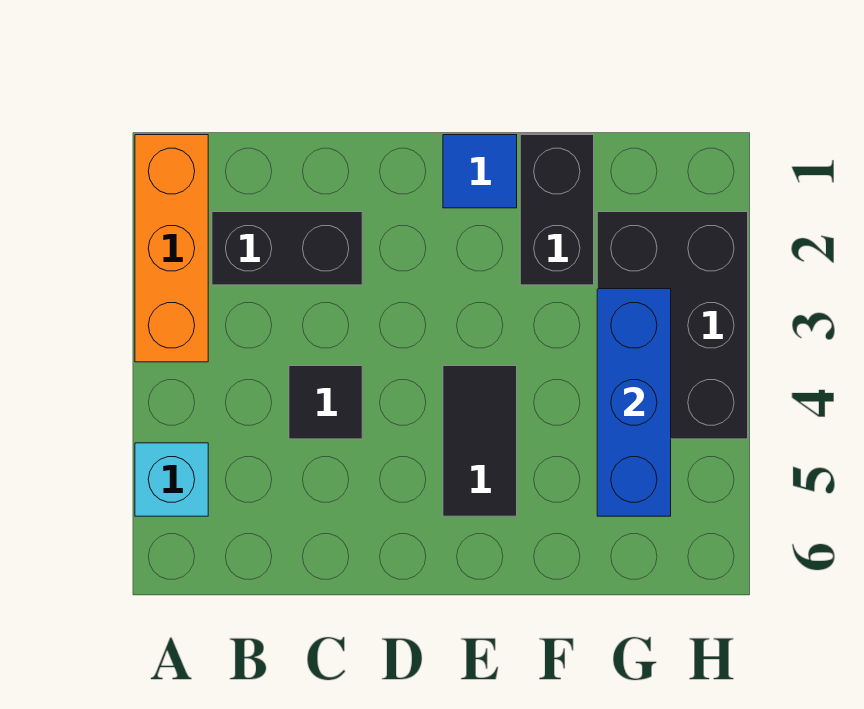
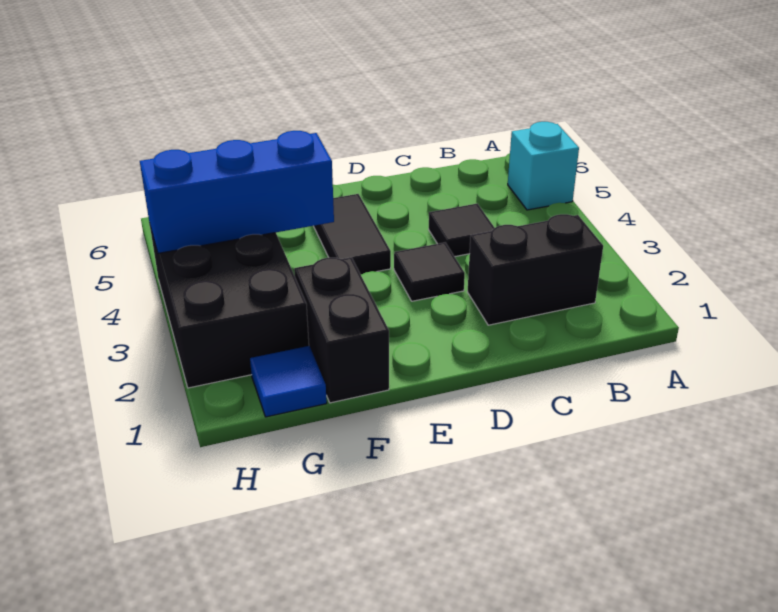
orange brick A1:A3 level 1 -> none
none -> black tile D3 level 1
blue tile E1 level 1 -> blue tile G1 level 1
blue brick G3:G5 level 2 -> blue brick F4:H4 level 2

